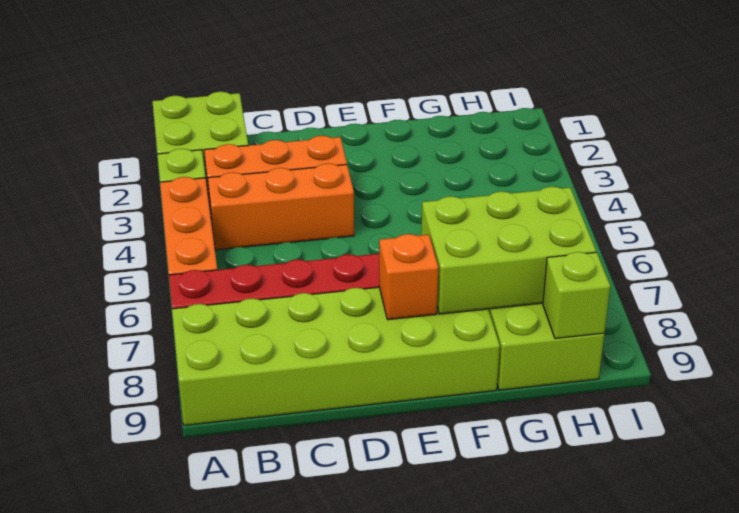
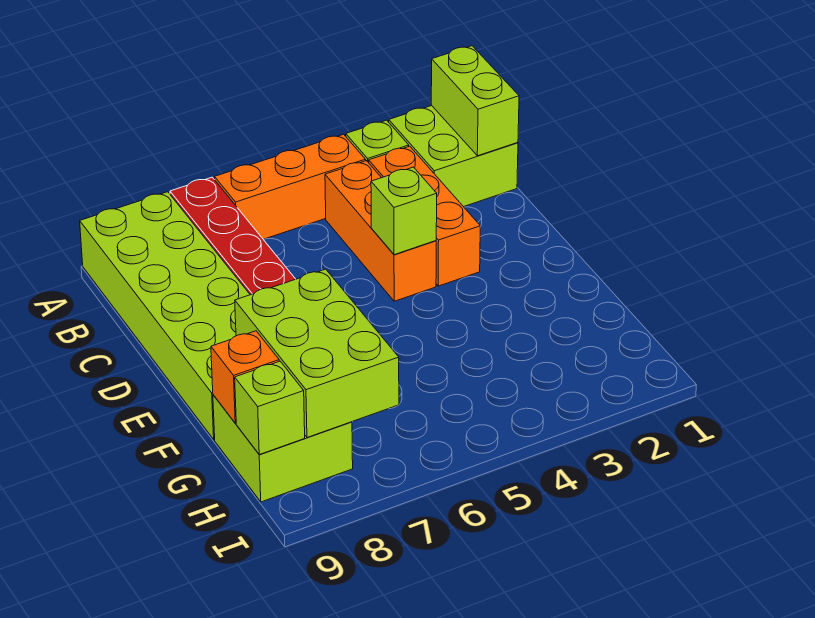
none -> lime brick A1:B1 level 2
none -> lime brick D4 level 2
orange brick E8 level 2 -> orange brick G9 level 2

